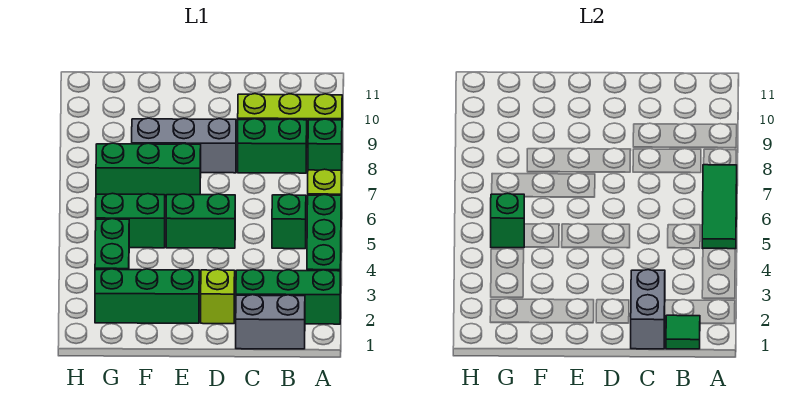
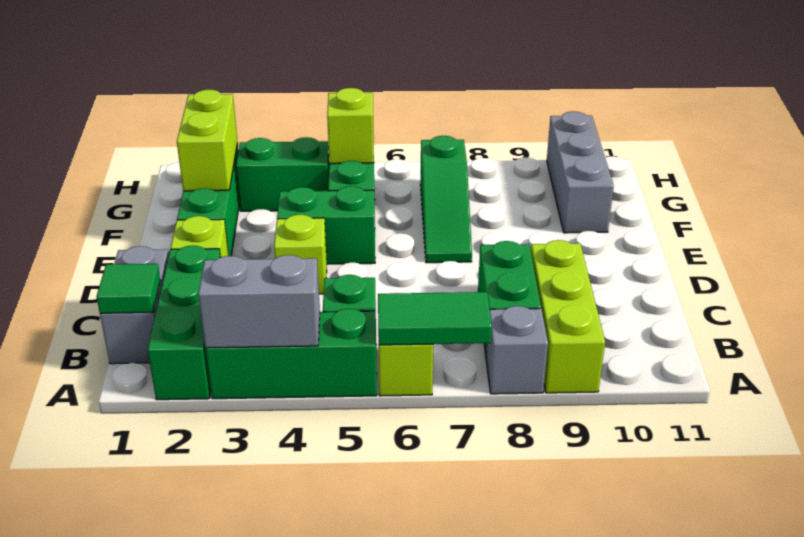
green tile A5:A7 level 2 -> green tile A6:A7 level 2
green brick A8 level 1 -> grey brick A8 level 1
grey brick C1:C2 level 2 -> grey brick A3:A4 level 2
none -> lime brick D4 level 1
green brick D5:E5 level 1 -> green brick E4:E5 level 1
grey brick D8:F8 level 1 -> grey brick F10:H10 level 1
green brick E7:G7 level 1 -> green slope E7:G7 level 1 top G
none -> lime brick F2:G2 level 2
green brick G5 level 2 -> lime brick G5 level 2

